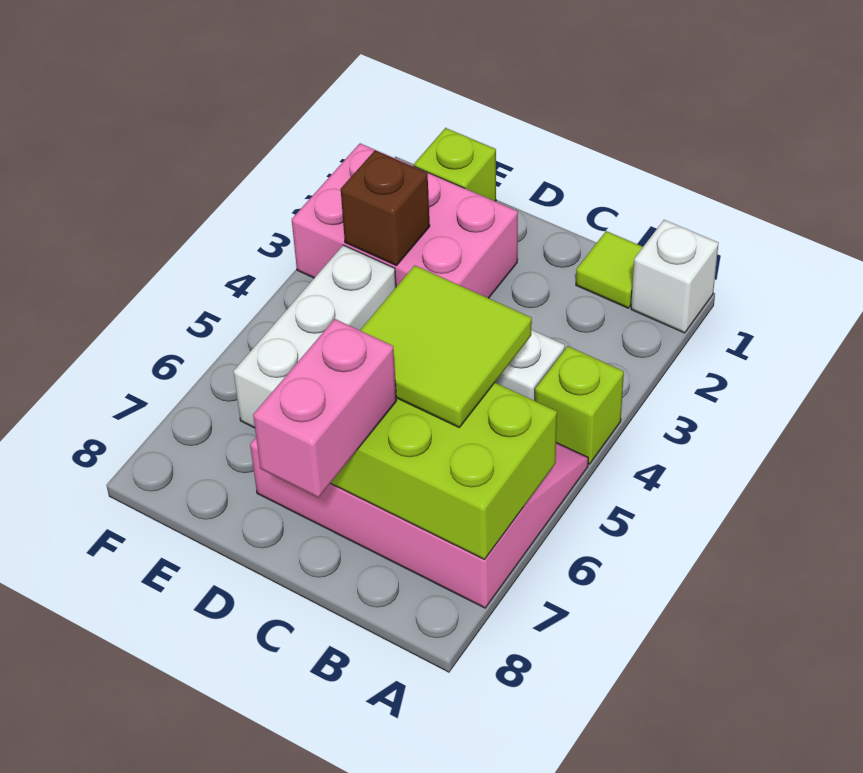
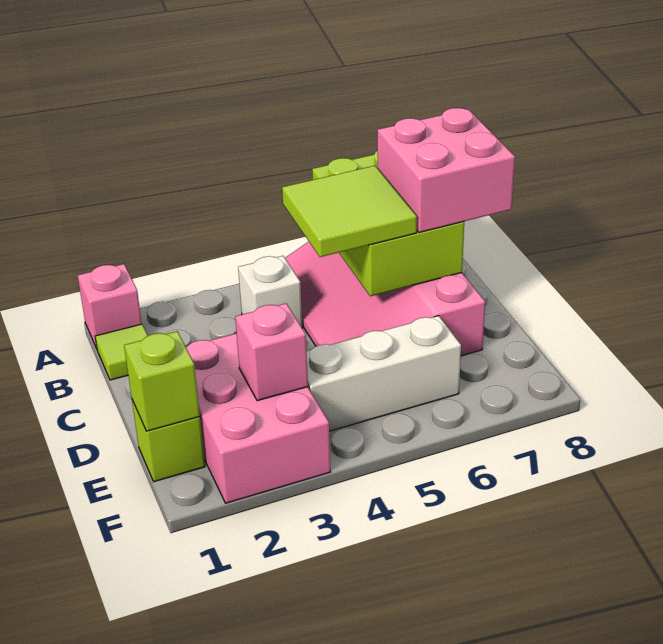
white brick A1 level 1 -> pink brick A1 level 1
lime brick A4 level 1 -> lime brick E1 level 2
pink brick C7:C8 level 3 -> pink brick B7:C8 level 3
brown brick E3 level 2 -> pink brick E3 level 2

